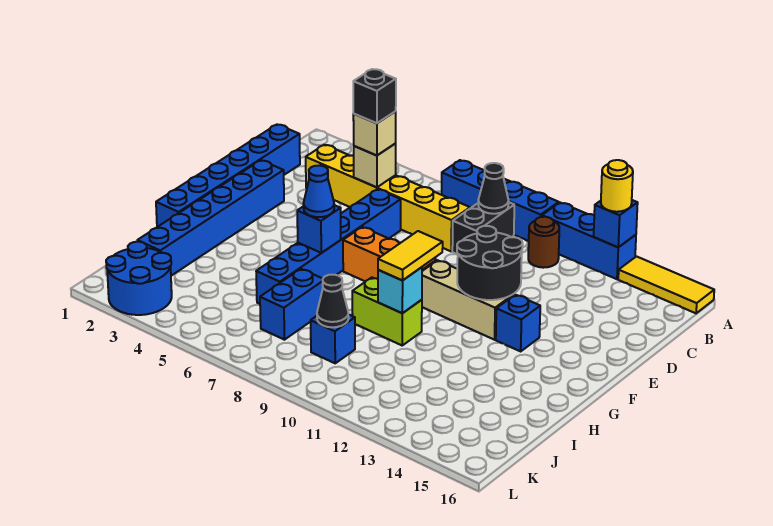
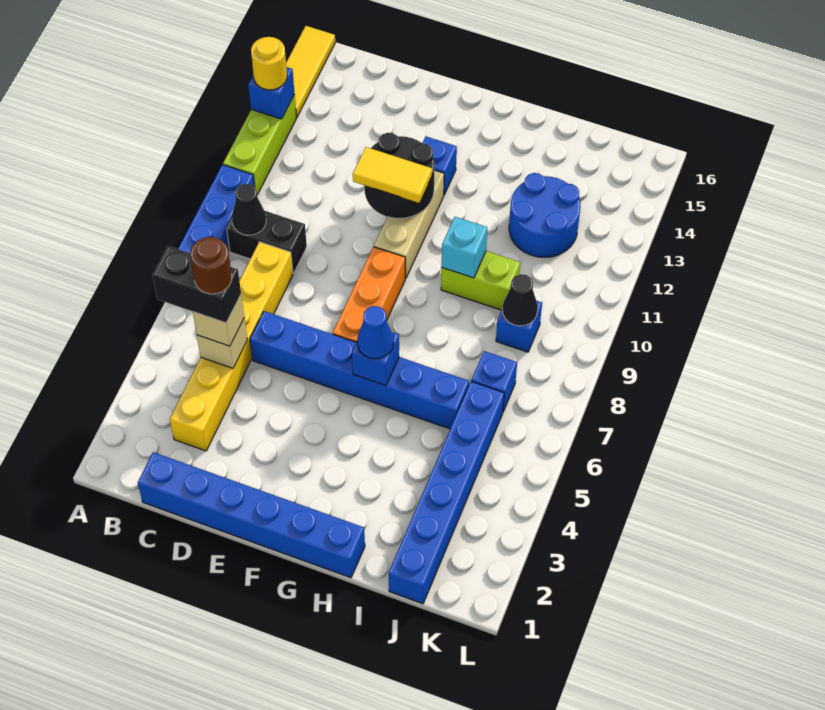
blue brick A11:A13 level 1 -> lime brick A11:A13 level 1
brown round brick B11 level 1 -> brown round brick C5 level 5
black brick C5 level 4 -> black brick B5:C5 level 4
blue brick E2:J2 level 1 -> blue brick J1:J6 level 1
yellow tile G10:H10 level 3 -> yellow tile E11:F11 level 3
lime brick H9:H10 level 1 -> lime brick H10:I10 level 1
blue brick I7:J7 level 1 -> blue brick J7 level 1
blue round brick K2:L3 level 1 -> blue round brick I12:J13 level 1

